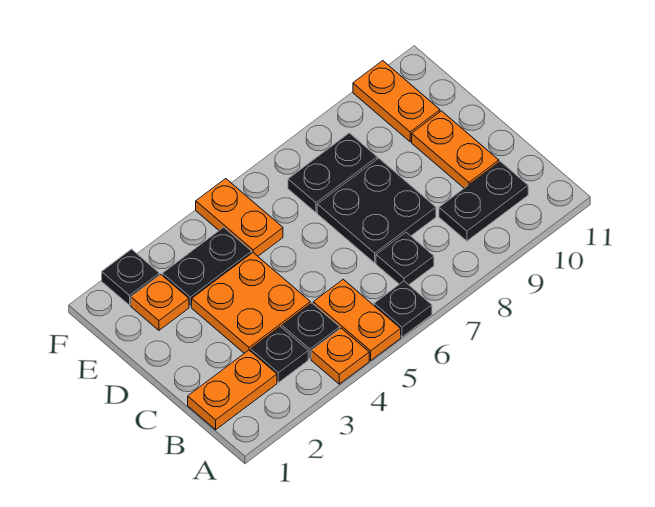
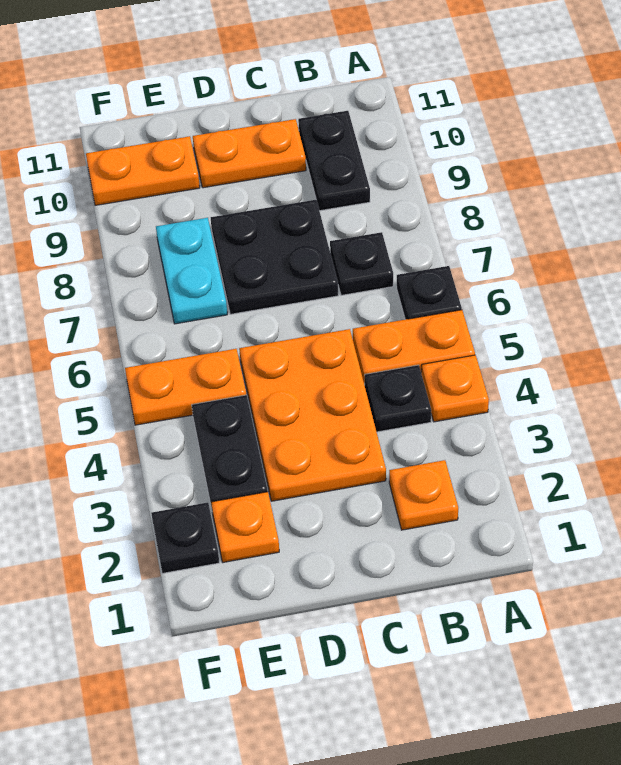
orange plate B1:B2 level 1 -> orange plate B2 level 1
black plate B3 level 1 -> none
orange plate C3:D4 level 1 -> orange plate C3:D5 level 1
black plate E7:E8 level 1 -> cyan plate E7:E8 level 1

